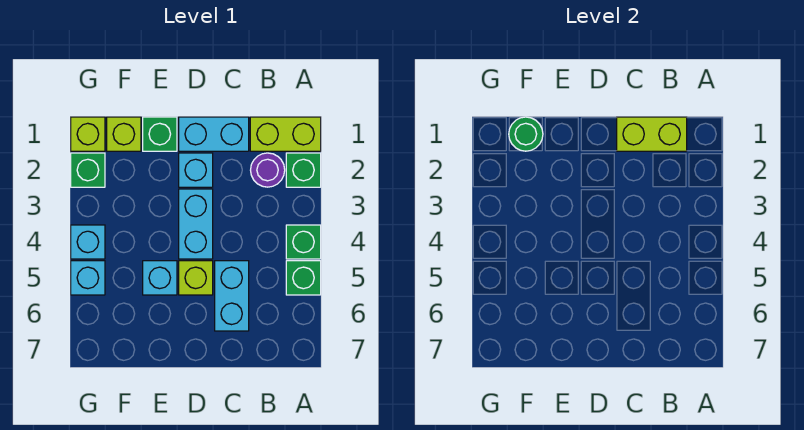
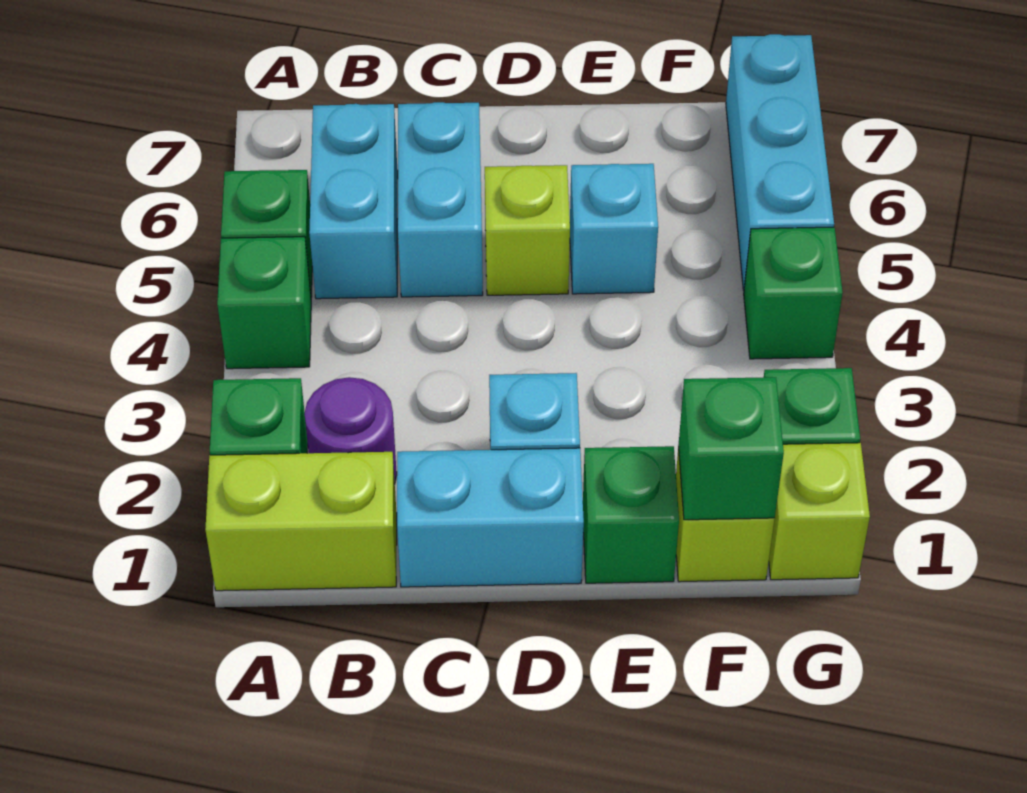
lime brick B1:C1 level 2 -> none
cyan brick D3:D4 level 1 -> cyan brick B5:B6 level 1
green round brick F1 level 2 -> green brick F1 level 2
cyan brick G4 level 1 -> green brick G4 level 1
cyan brick G5 level 1 -> cyan brick G5:G7 level 1

